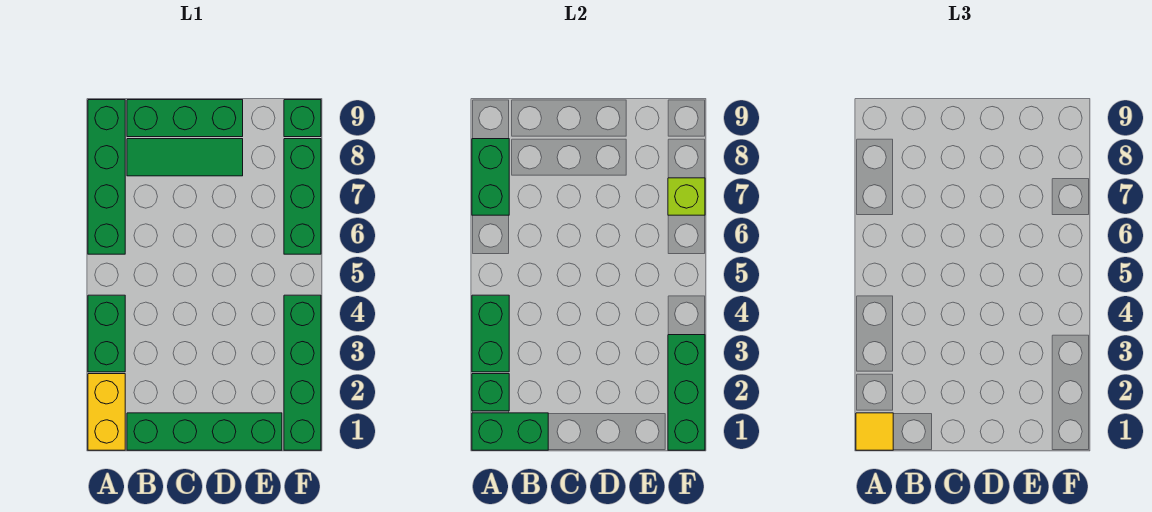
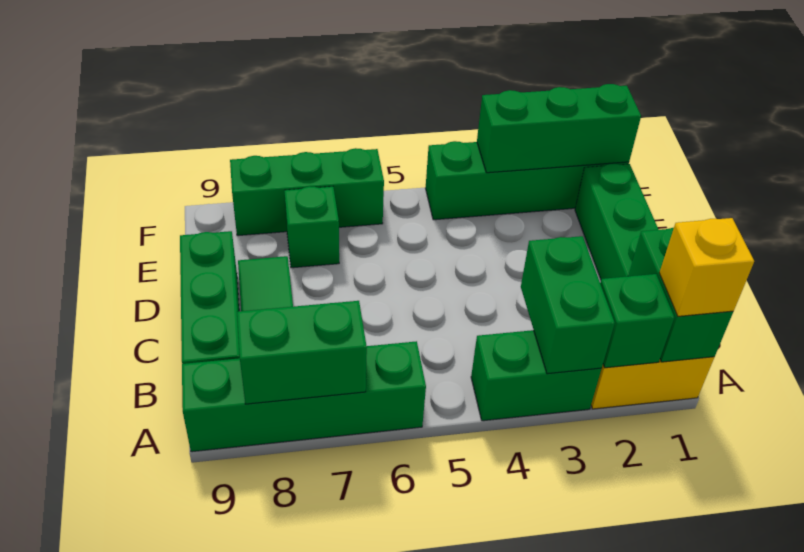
yellow tile A1 level 3 -> yellow brick A1 level 3
green brick A3:A4 level 2 -> green brick A3:B3 level 2
lime brick F7 level 2 -> none
green brick F9 level 1 -> green brick E7 level 1

